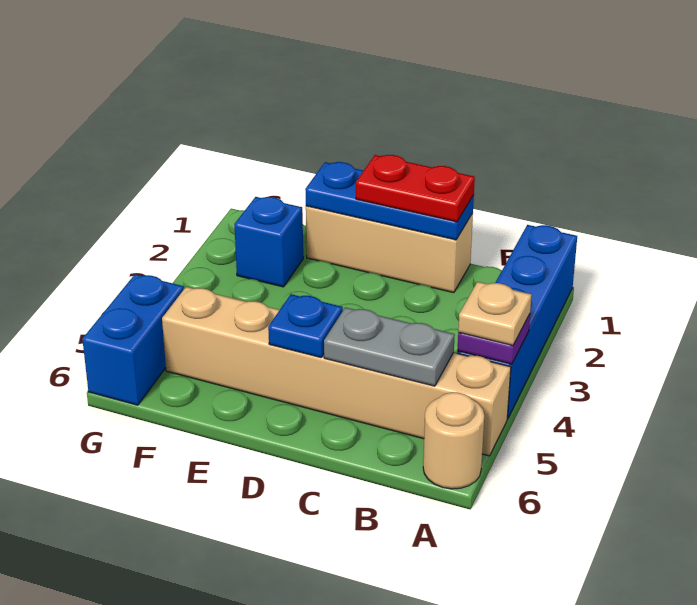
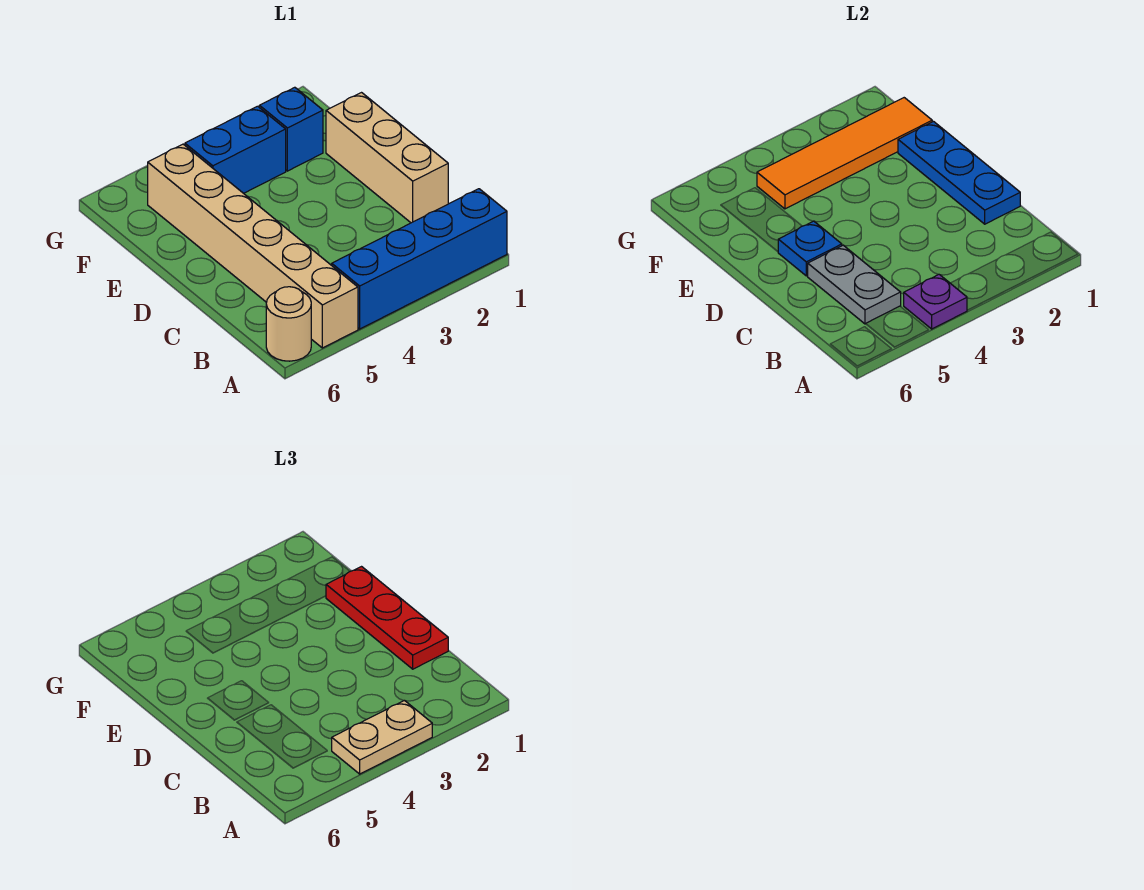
tan plate A4 level 3 -> tan plate A3:A4 level 3
red plate C1:D1 level 3 -> red plate C1:E1 level 3
none -> orange tile F1:F4 level 2
blue brick G5:G6 level 1 -> blue brick F3:F4 level 1

